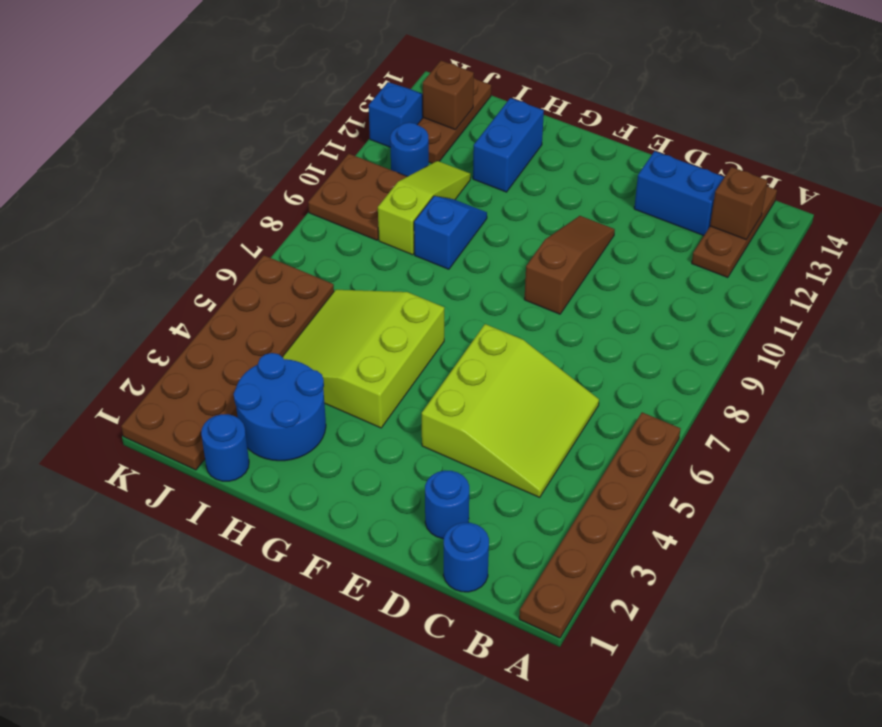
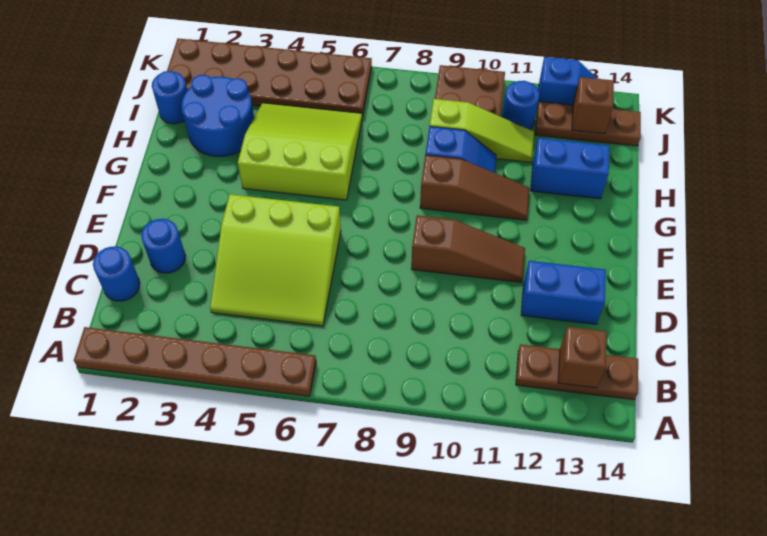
blue brick C13:D13 level 1 -> blue brick D12:D13 level 1
none -> brown slope G9:G11 level 1 top 9

